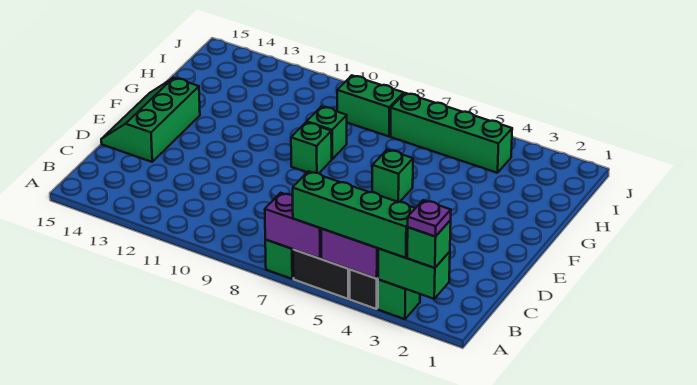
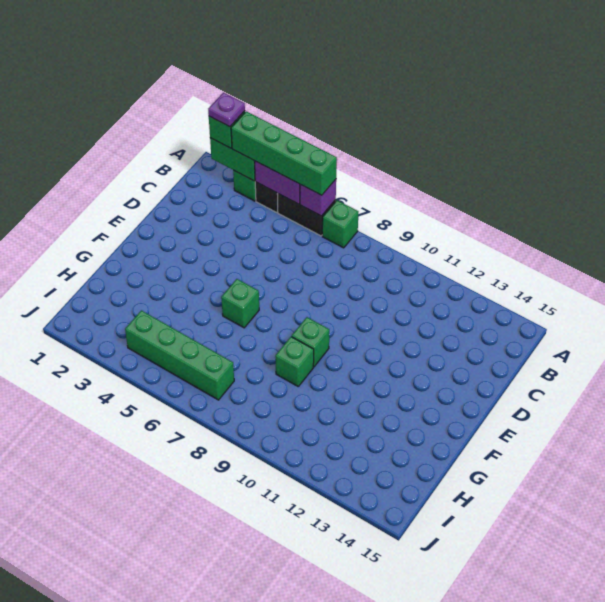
purple brick A6:A7 level 2 -> purple brick A6 level 2
green slope D14:F15 level 1 top 14 -> none
green brick I8:I9 level 1 -> none

